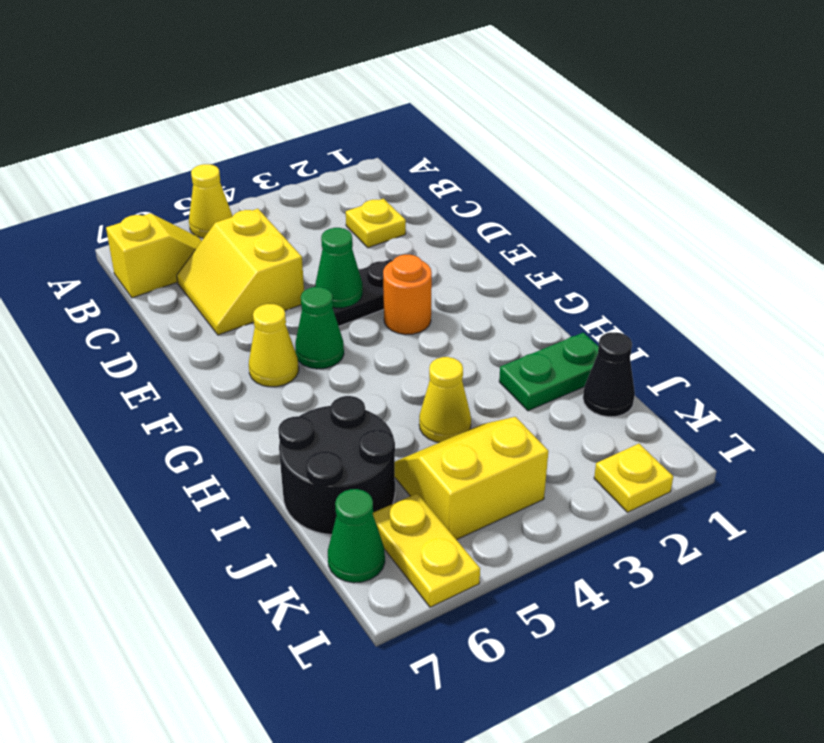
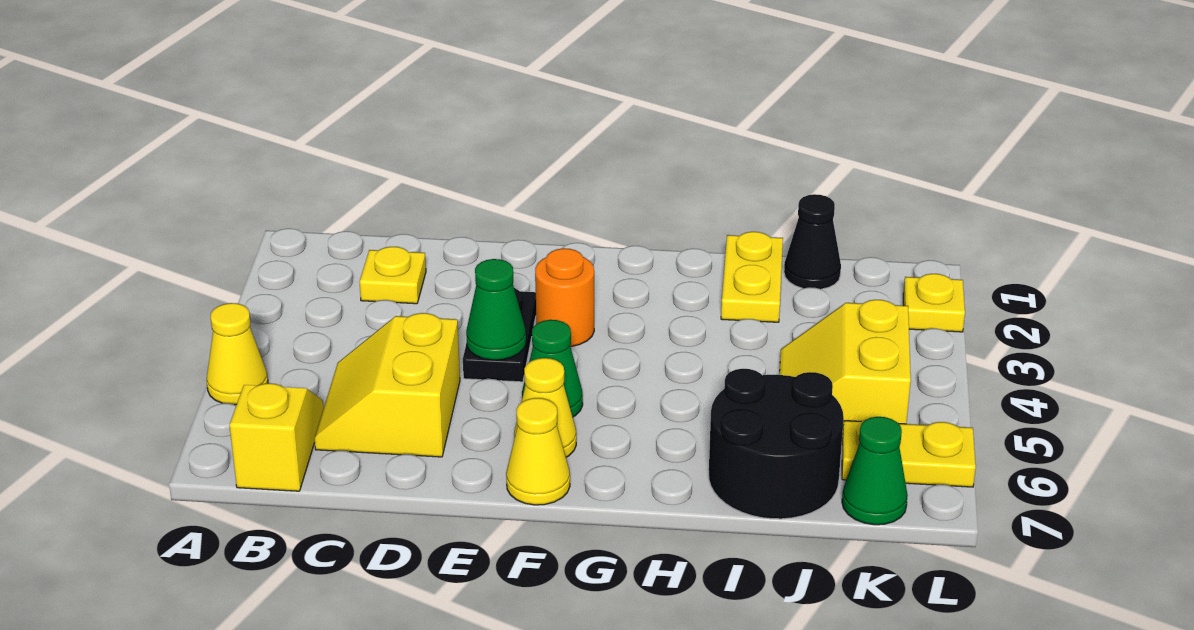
yellow slope C5:D6 level 1 top 5 -> yellow slope C5:D6 level 1 top D
green plate I1:I2 level 1 -> yellow plate I1:I2 level 1
yellow cone I4 level 1 -> yellow cone F7 level 1

